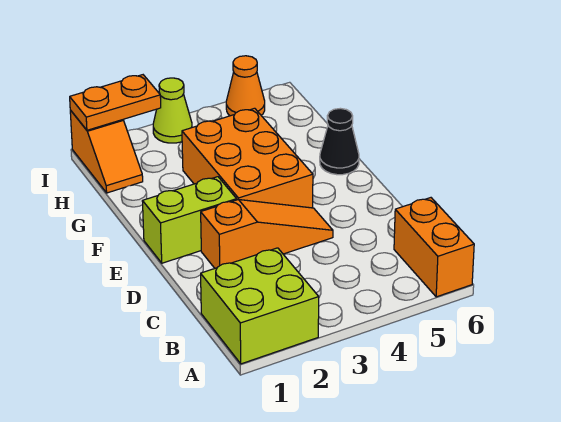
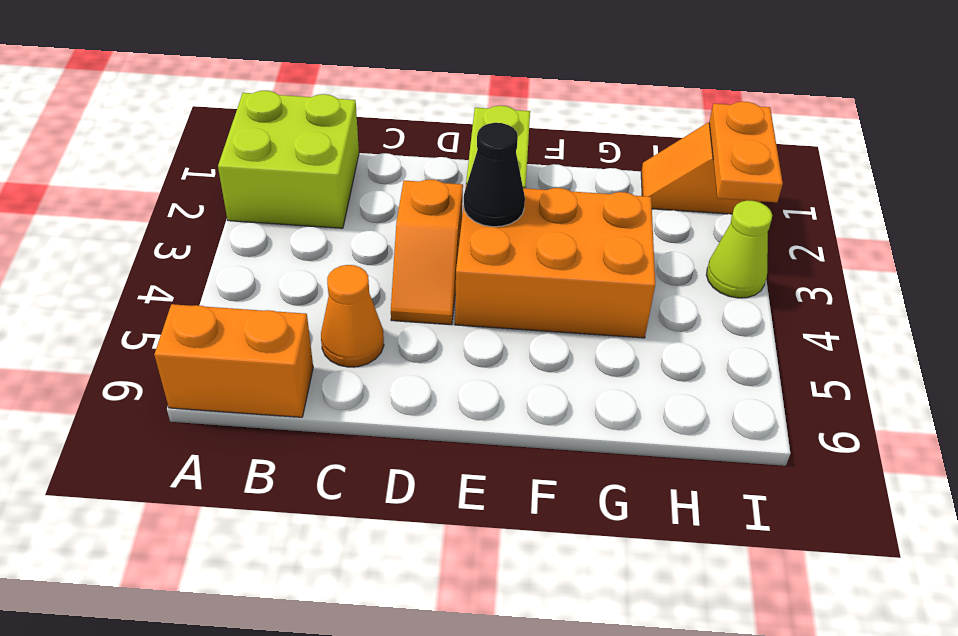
orange slope D2:D4 level 1 top 2 -> orange slope D3:D4 level 1 top 3
black cone F6 level 1 -> black cone E3 level 2
orange cone I5 level 1 -> orange cone C5 level 1

